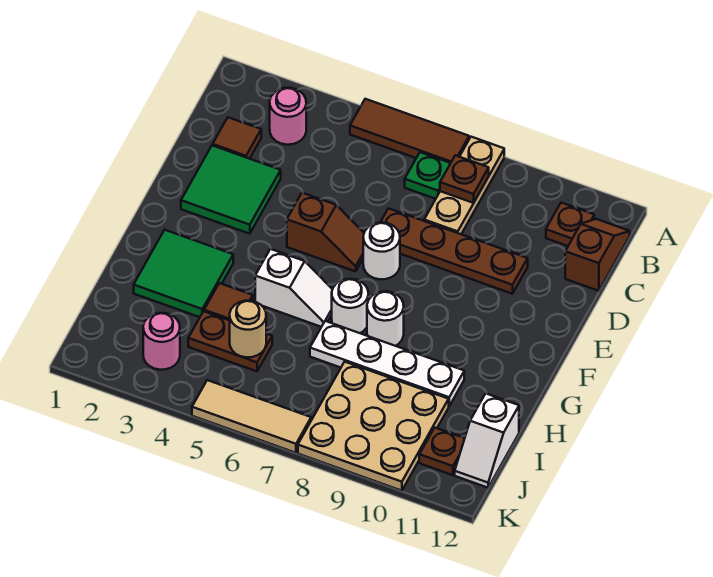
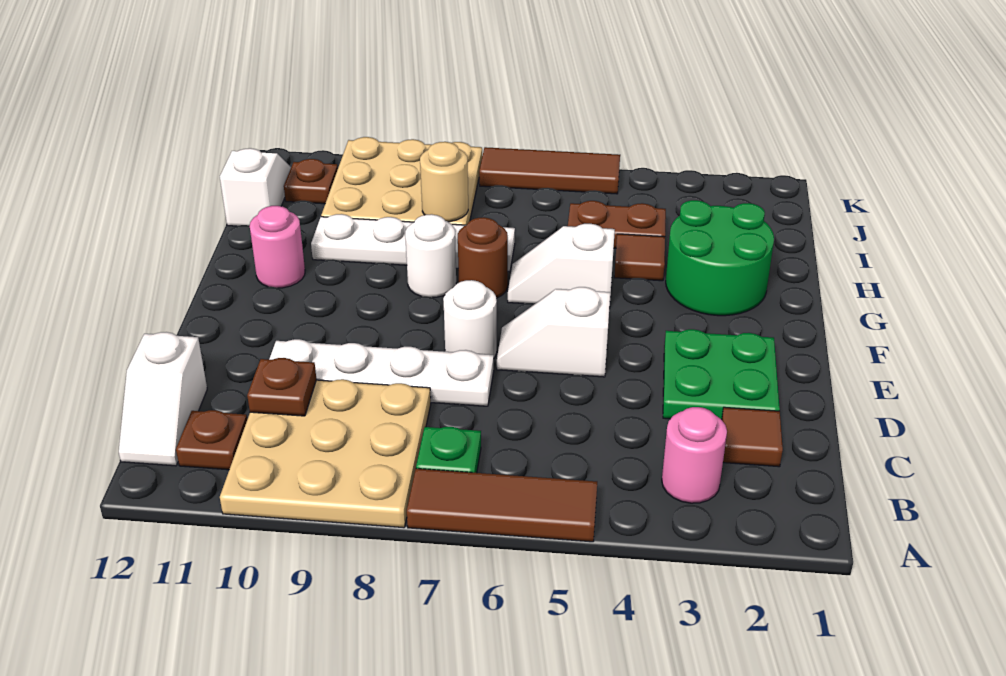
tan plate A8:C8 level 1 -> tan plate A8:C10 level 1
brown plate B8 level 2 -> brown plate C10 level 2
brown slope B12:C12 level 1 top C -> white slope B12:C12 level 1 top C
green tile D2:E3 level 1 -> green plate D2:E3 level 1
brown plate D7:D10 level 1 -> white plate D7:D10 level 1
brown slope E5:E6 level 1 top 5 -> white slope E5:E6 level 1 top 5
green tile G2:H3 level 1 -> green round brick G2:H3 level 1
white round brick G7 level 1 -> brown round brick G7 level 1
tan round brick I5 level 2 -> tan round brick I8 level 2
pink round brick J3 level 1 -> pink round brick G11 level 1
tan tile K5:K7 level 1 -> brown tile K5:K7 level 1

